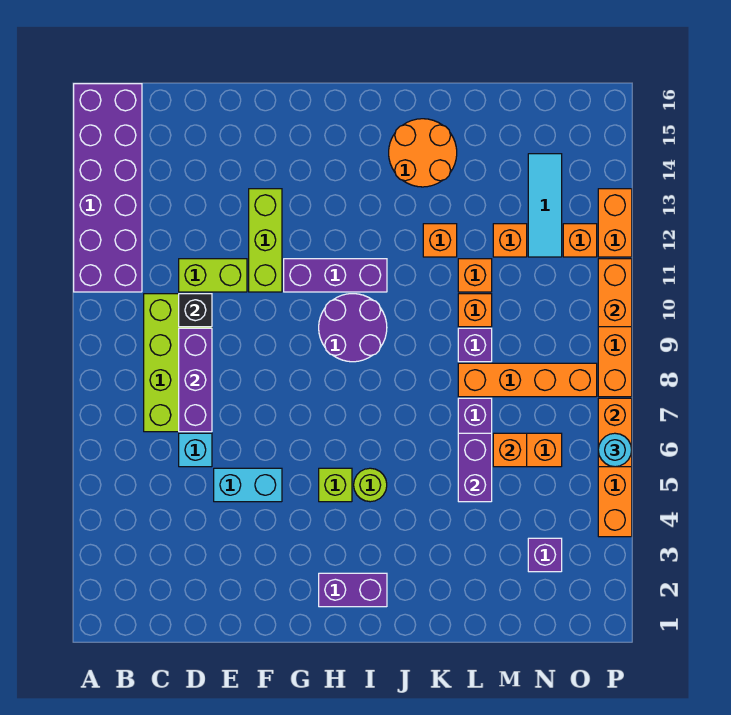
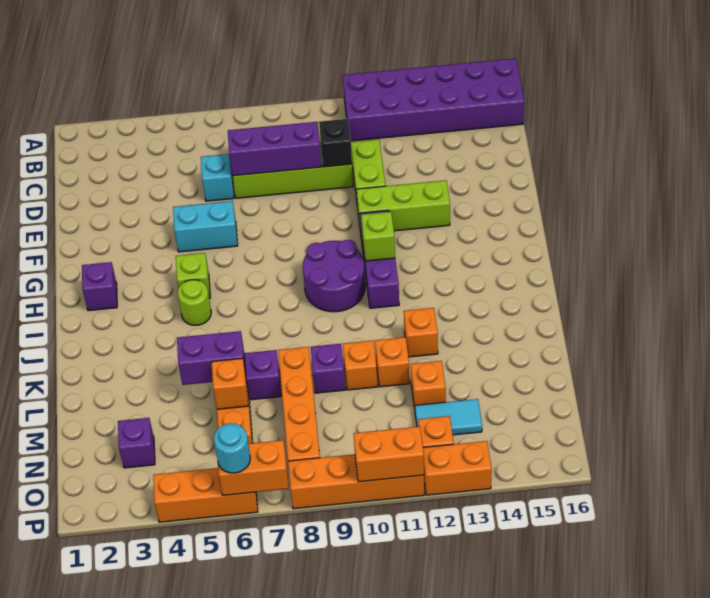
cyan brick E5:F5 level 1 -> cyan brick F5:F6 level 1
purple brick H2:I2 level 1 -> purple brick H2 level 1
none -> lime brick H11 level 2
orange round brick J14:K15 level 1 -> none
cyan tile N12:N14 level 1 -> cyan tile N12:N13 level 1

